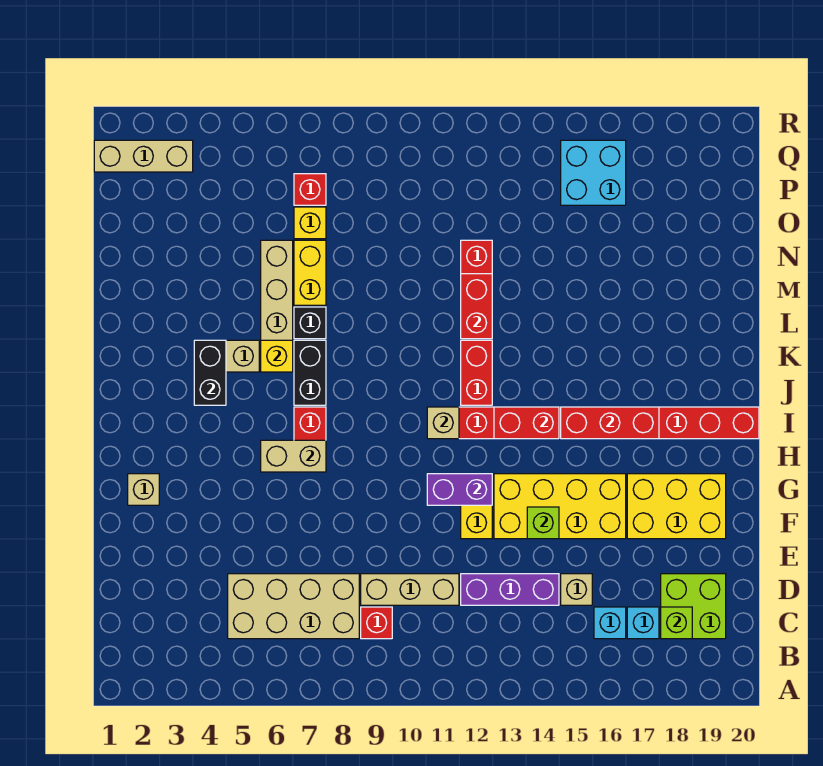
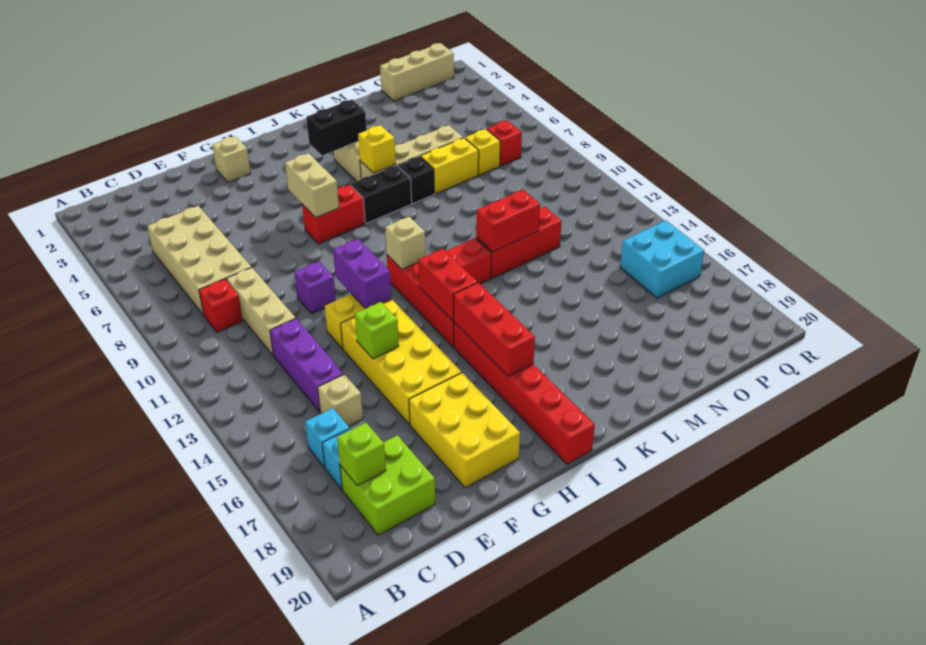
none -> purple brick F10 level 1
tan brick Q1:Q3 level 1 -> tan brick O1:Q1 level 1

